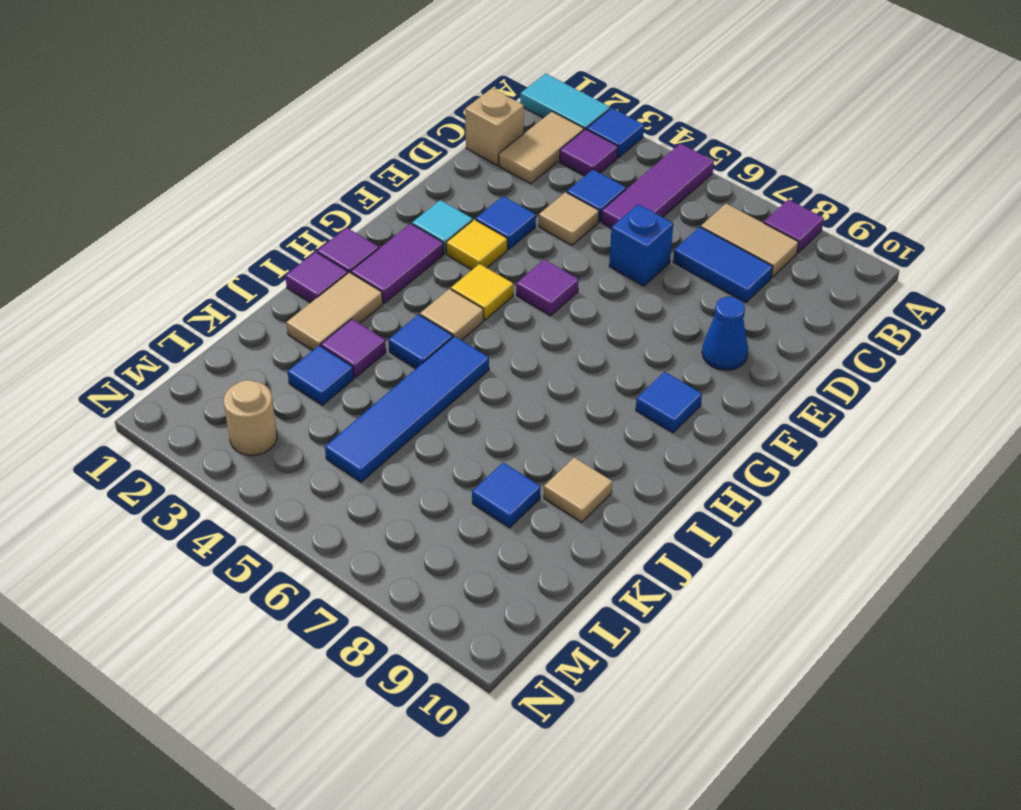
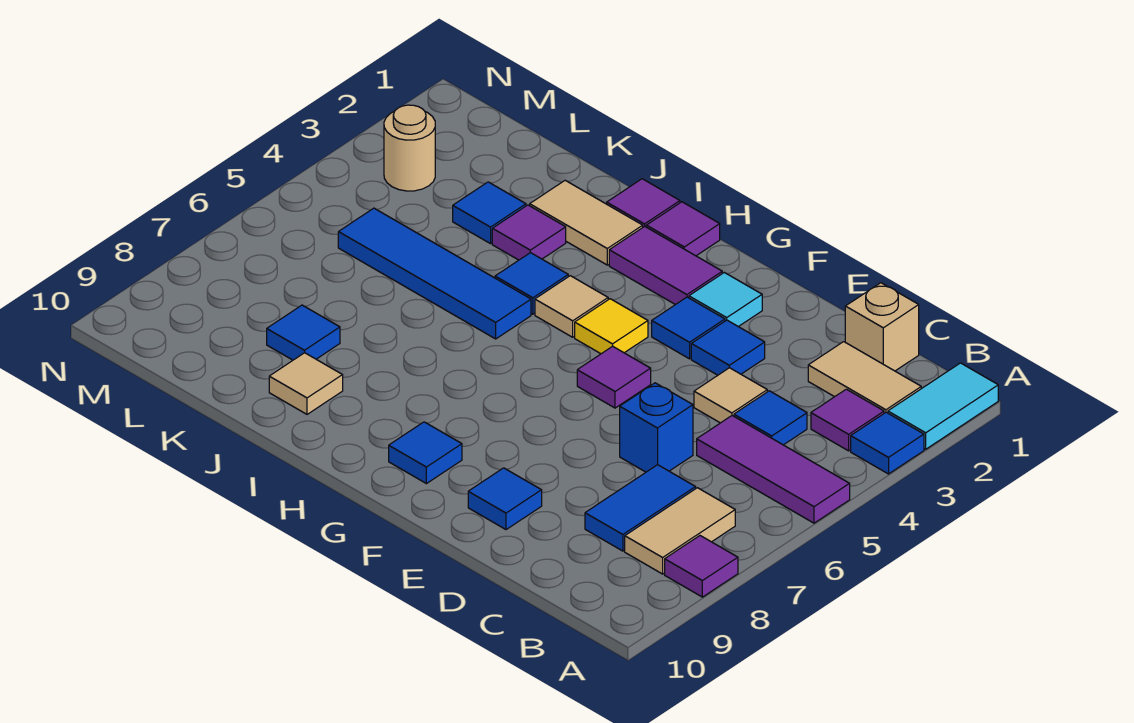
blue cone E9 level 1 -> blue tile E9 level 1
yellow tile F3 level 1 -> blue tile F3 level 1

